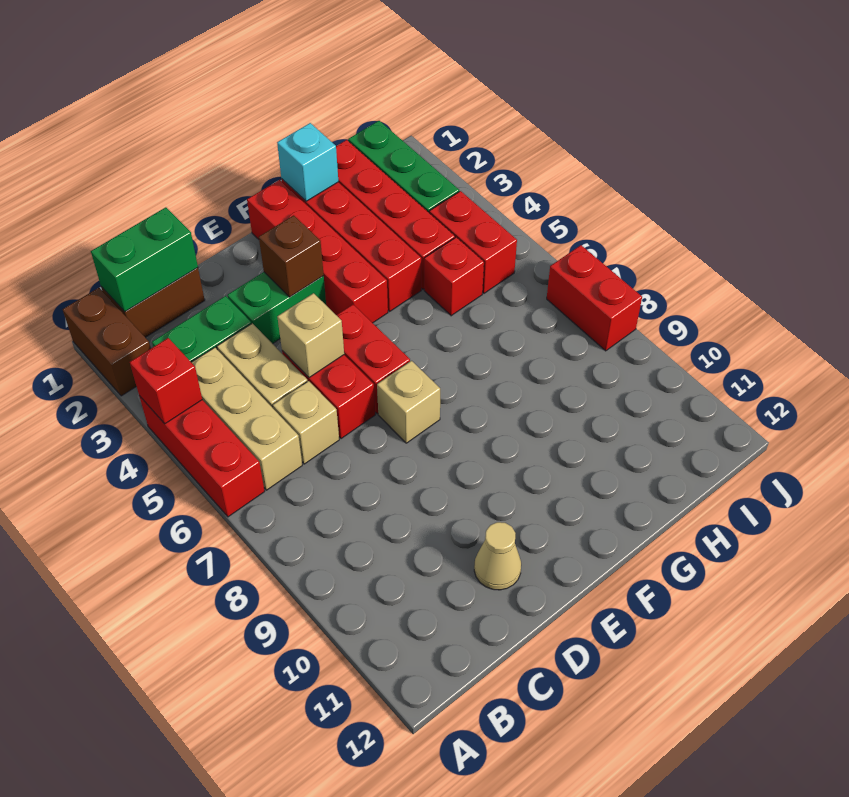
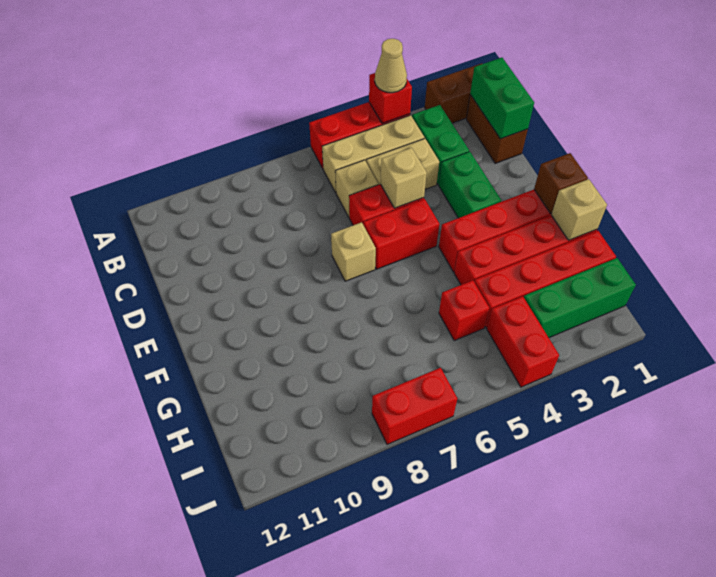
tan cone D11 level 1 -> tan cone A4 level 3
brown brick E3 level 2 -> brown brick F1 level 2
cyan brick G1 level 2 -> tan brick G1 level 2
red brick I4:I5 level 1 -> red brick I4:J4 level 1

